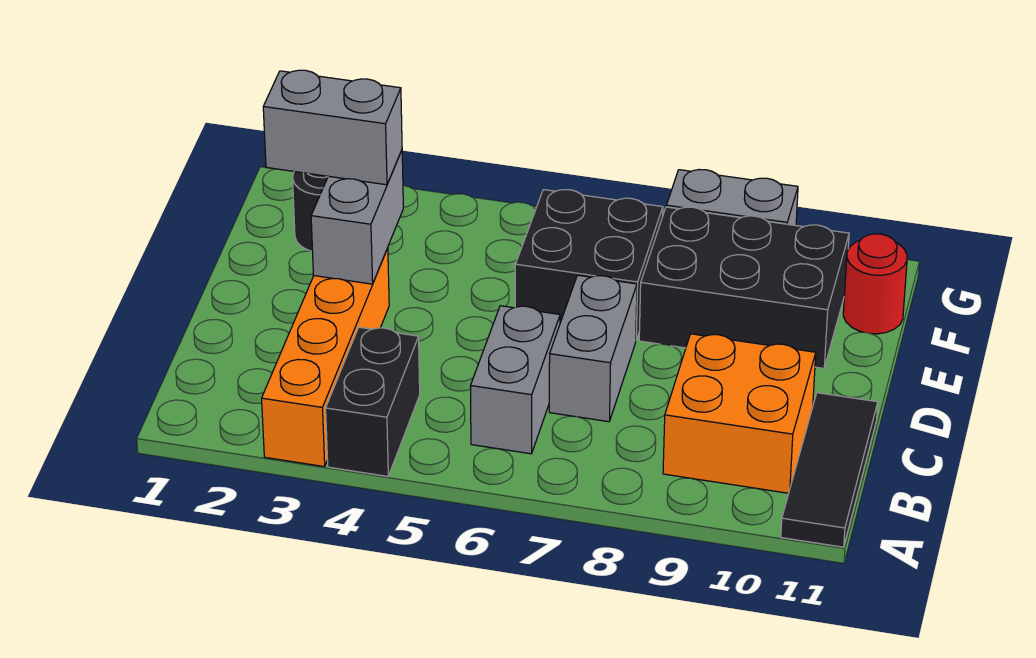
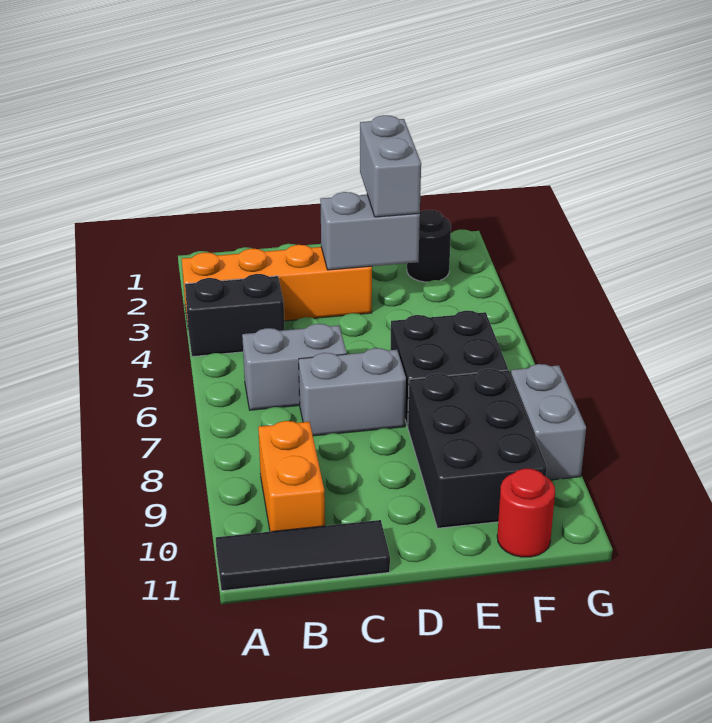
orange brick B9:C10 level 1 -> orange brick B9:B10 level 1

